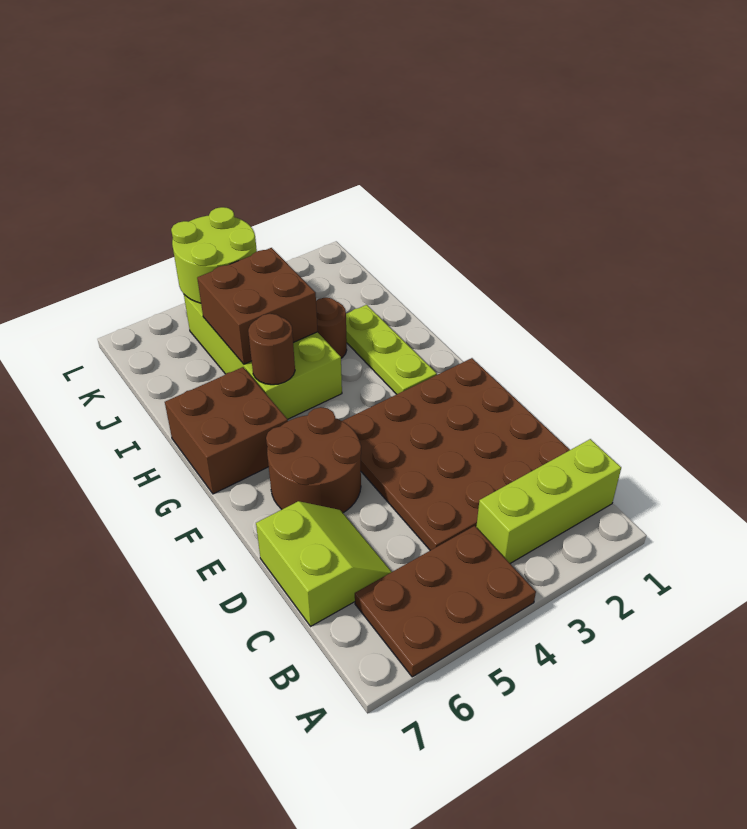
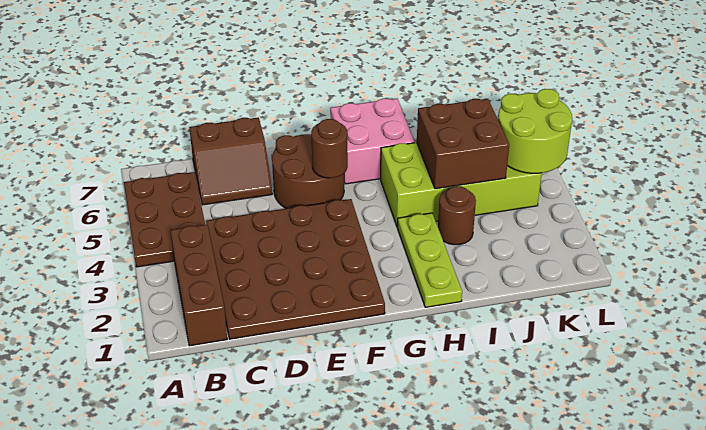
lime brick B1:B3 level 1 -> brown brick B1:B3 level 1
lime slope C6:D7 level 1 top 7 -> brown slope C6:D7 level 1 top 7
lime plate G2:I2 level 1 -> lime plate H1:H3 level 1
brown brick G6:H7 level 1 -> pink brick G6:H7 level 1
brown round brick H5 level 2 -> brown round brick F5 level 2

